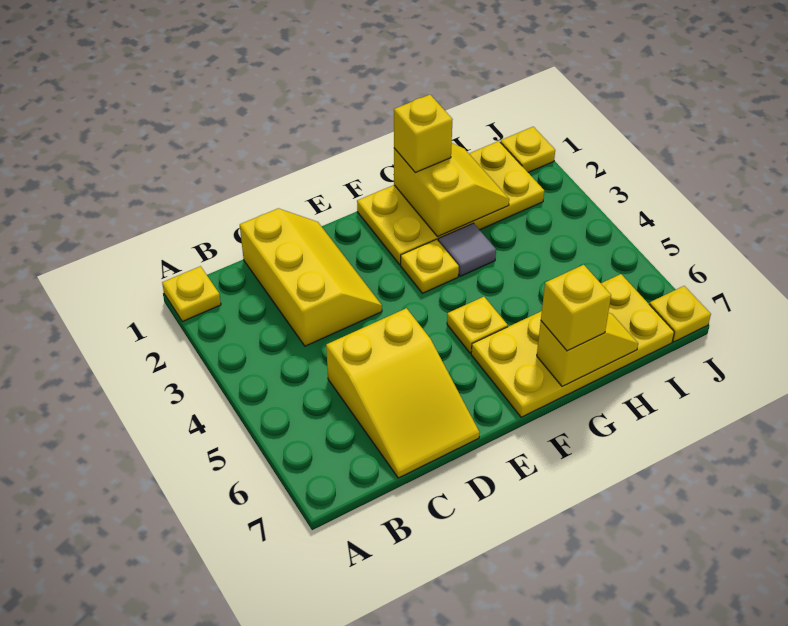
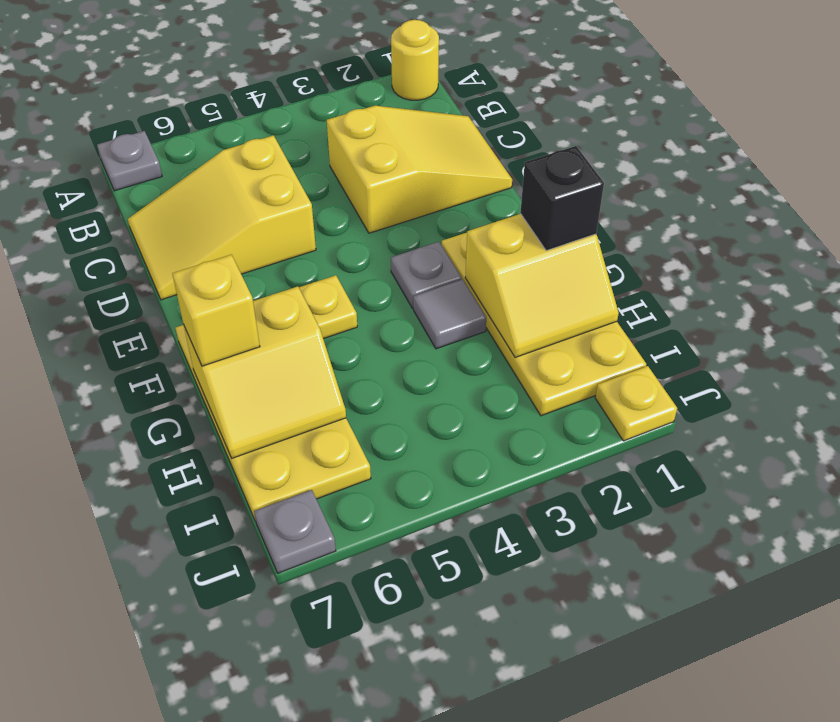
yellow plate A1 level 1 -> yellow round brick A1 level 1
none -> grey plate A7 level 1
yellow slope C1:D3 level 1 top C -> yellow slope C1:D3 level 1 top 3
yellow plate F3 level 1 -> grey plate F3 level 1
yellow brick G1 level 3 -> black brick G1 level 3
yellow slope G7:H7 level 2 top G -> yellow slope G6:H7 level 2 top G
yellow plate J7 level 1 -> grey plate J7 level 1

